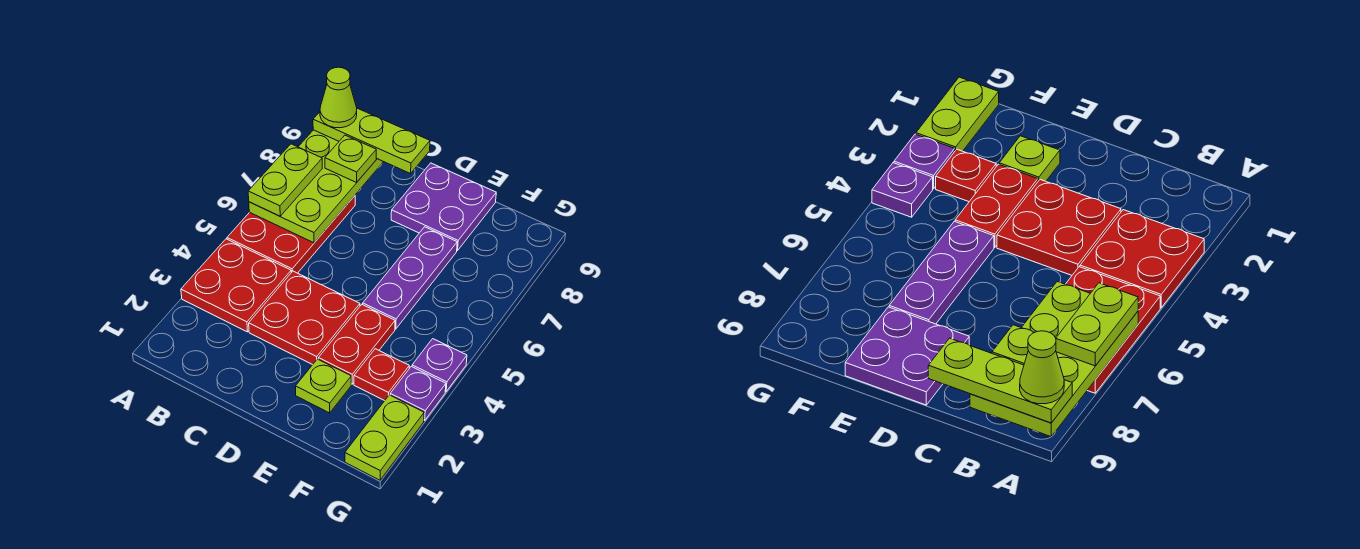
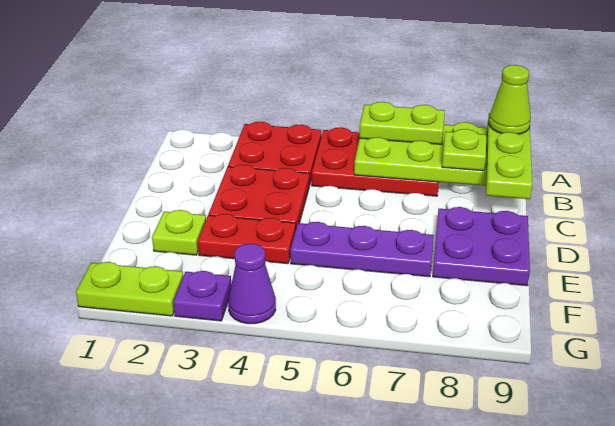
red plate F3 level 1 -> none
purple plate G4 level 1 -> purple cone G4 level 1

